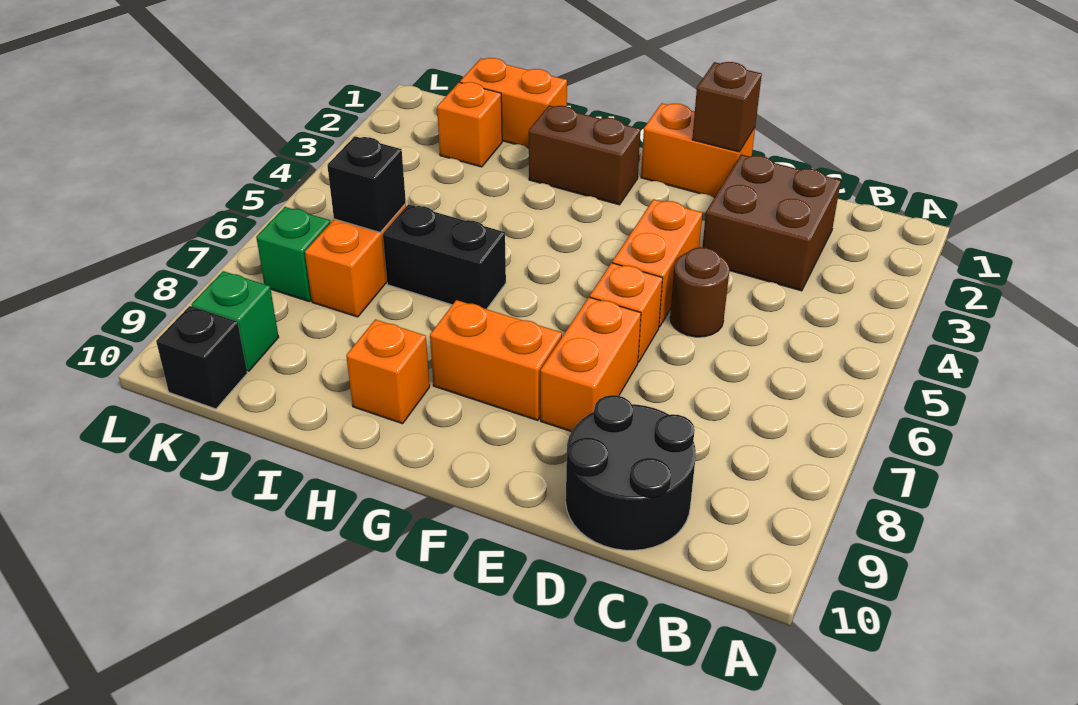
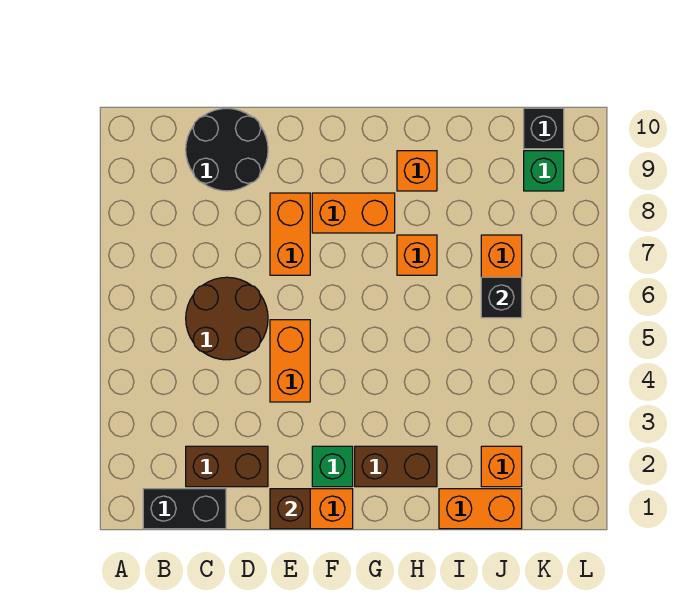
brown brick C2:D3 level 1 -> brown brick C2:D2 level 1
brown round brick D5 level 1 -> brown round brick C5:D6 level 1
orange brick E6 level 1 -> orange brick H7 level 1
black brick H6:I6 level 1 -> black brick B1:C1 level 1
green brick K7 level 1 -> green brick F2 level 1

